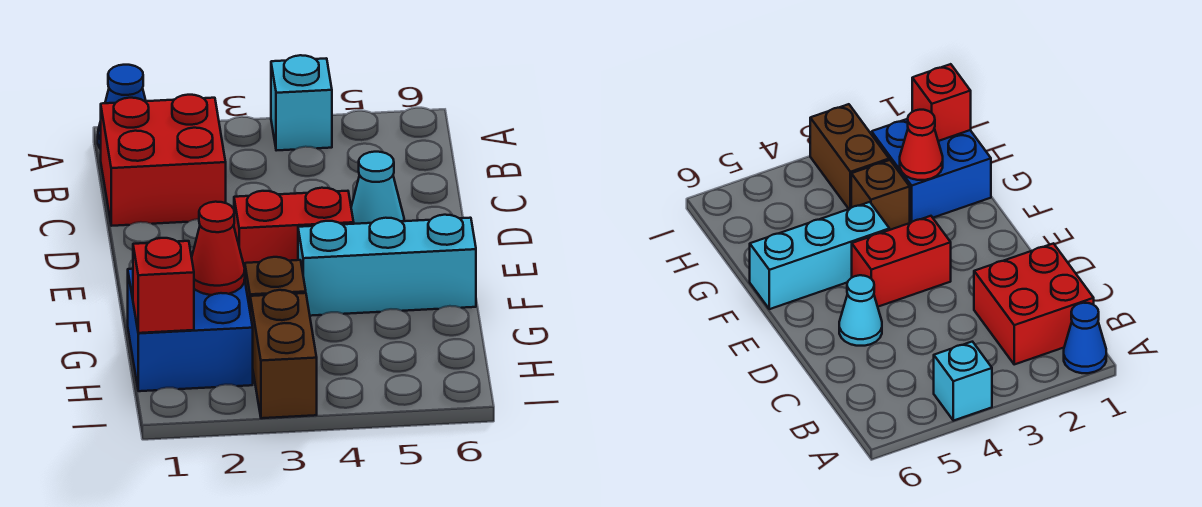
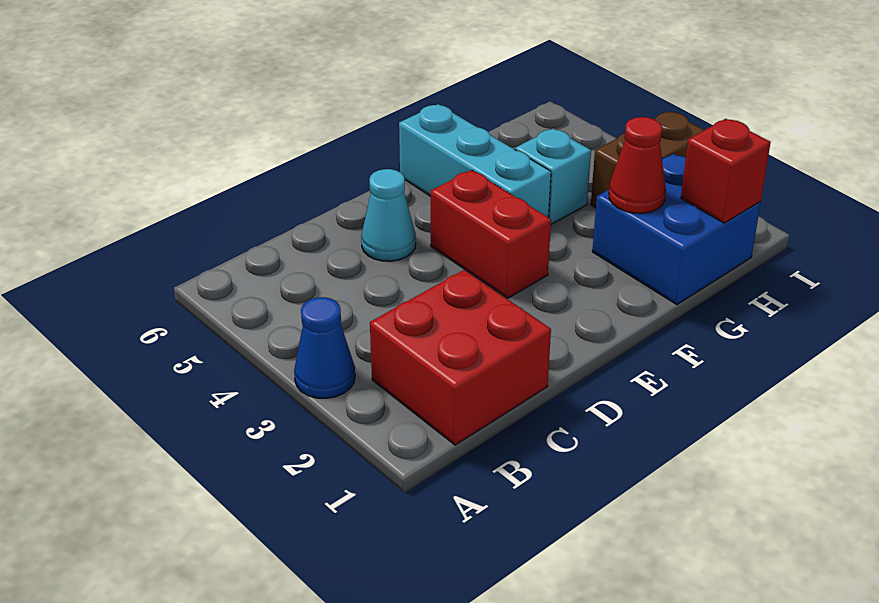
blue cone A1 level 1 -> blue cone A3 level 1
cyan brick A4 level 1 -> cyan brick G4 level 1
brown brick G3 level 1 -> none

